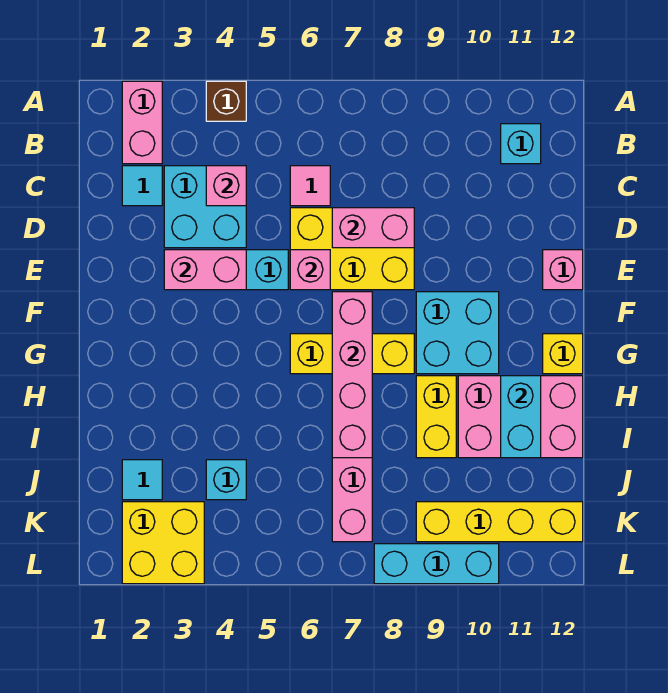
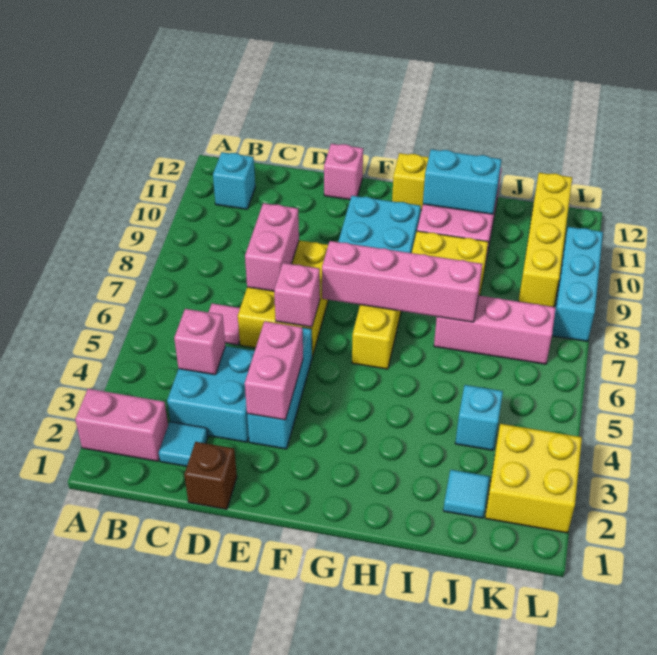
brown brick A4 level 1 -> brown brick D1 level 1

